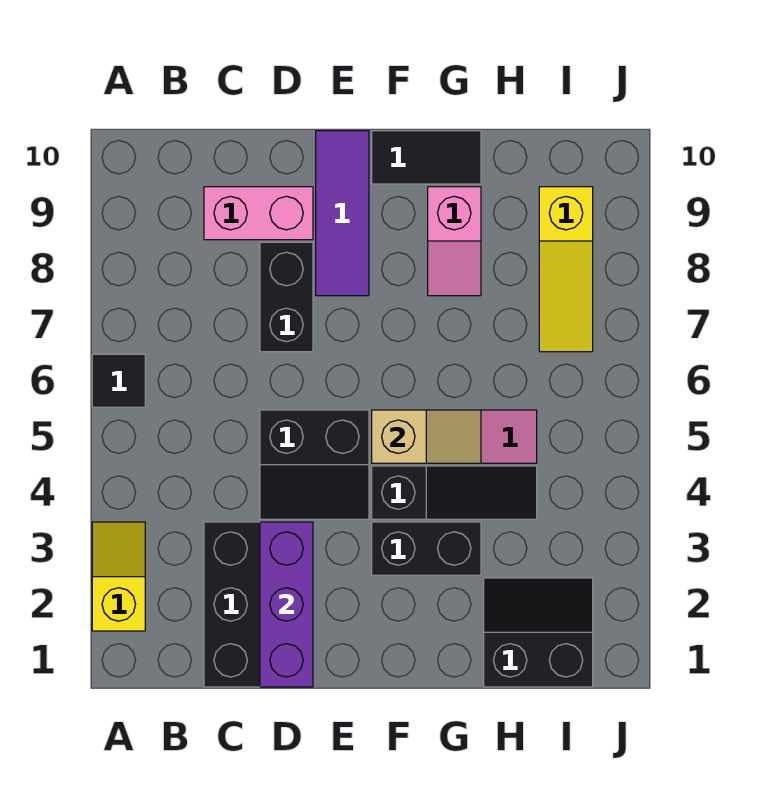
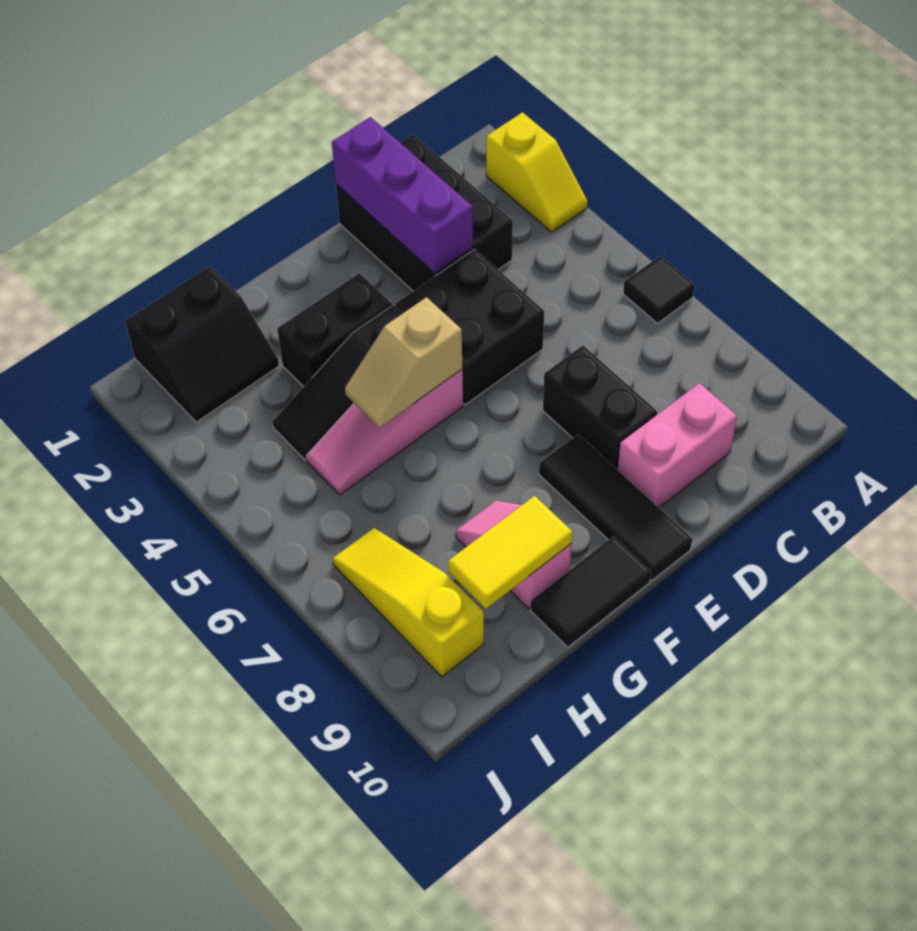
black slope D4:E5 level 1 top 5 -> black brick D4:E5 level 1
purple tile E8:E10 level 1 -> black tile E8:E10 level 1
none -> yellow tile G9:H9 level 2

